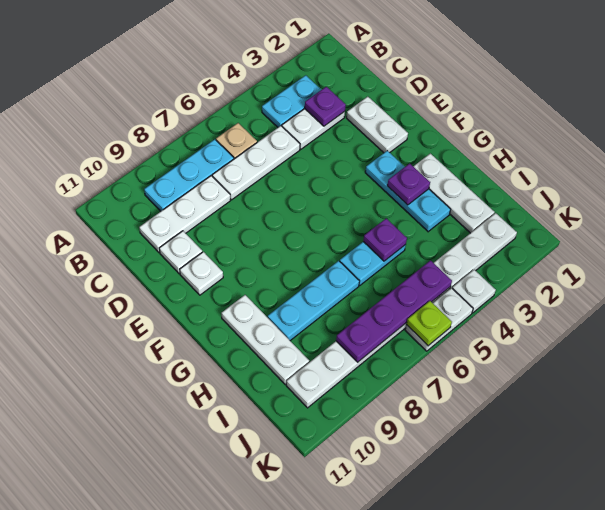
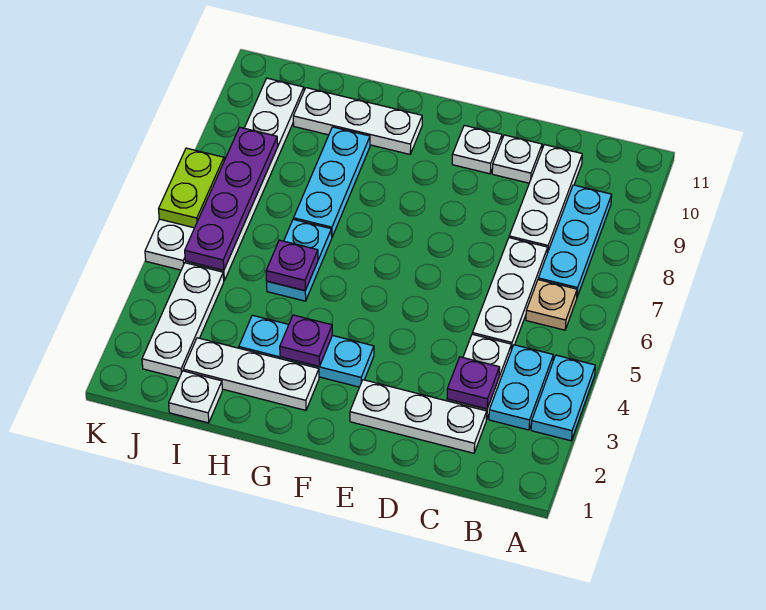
none -> cyan plate A3:A4 level 1
white plate D2:E2 level 1 -> white plate C2:E2 level 1
white plate K4 level 1 -> white plate I1 level 1
lime plate K6 level 2 -> lime plate K6:K7 level 2

